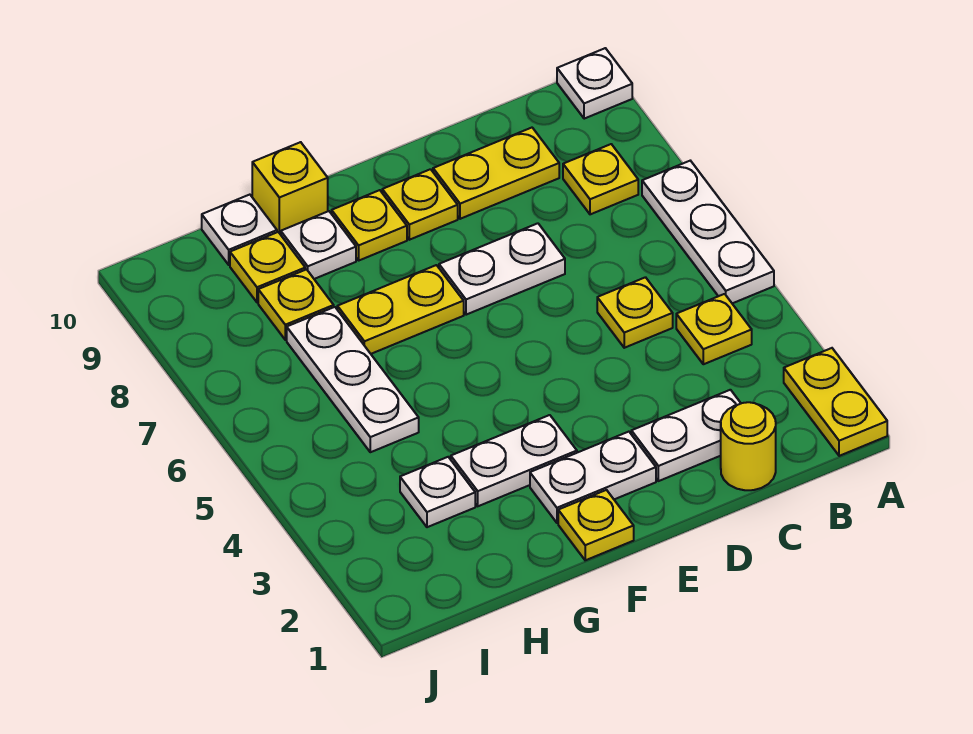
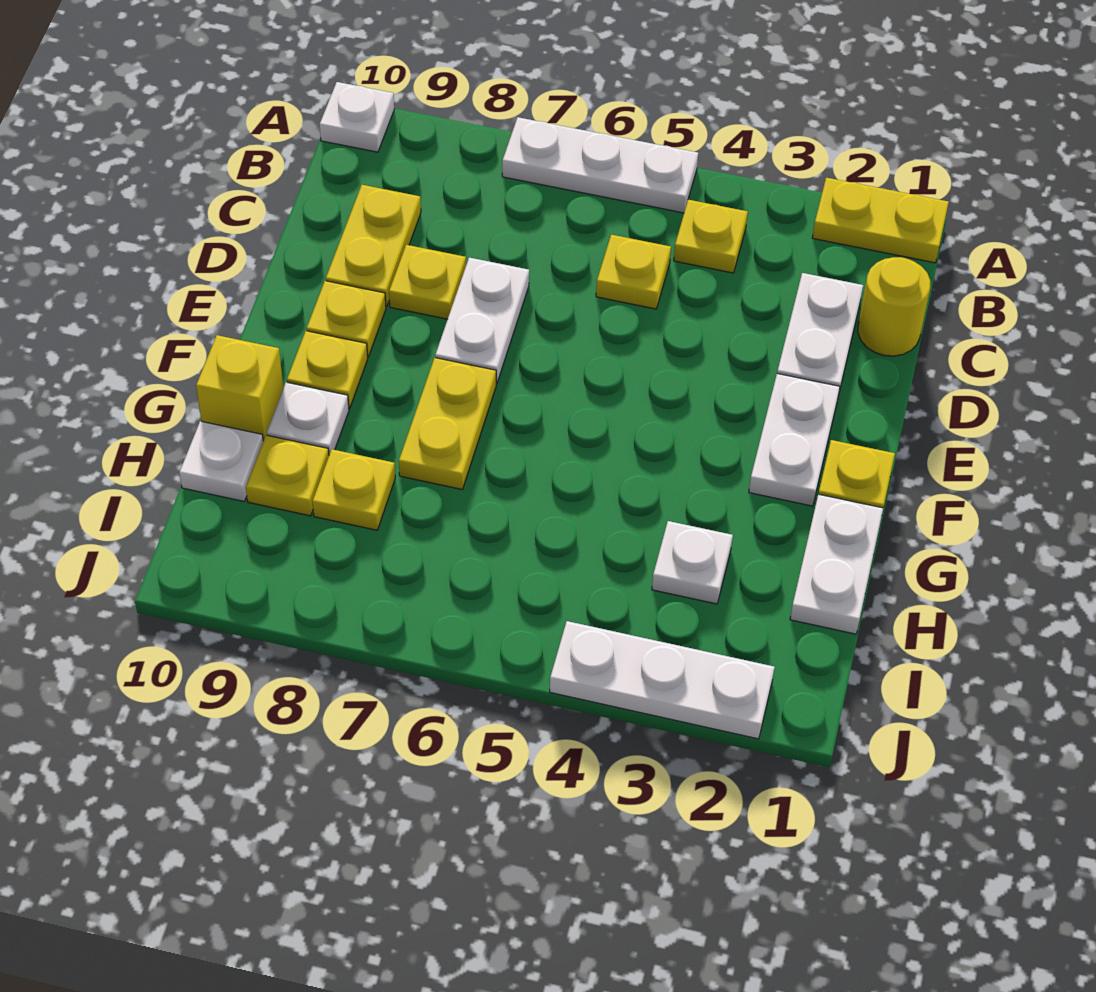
yellow plate B8 level 1 -> yellow plate D8 level 1
white plate F3:G3 level 1 -> white plate G1:H1 level 1
white plate H5:H7 level 1 -> white plate J2:J4 level 1

